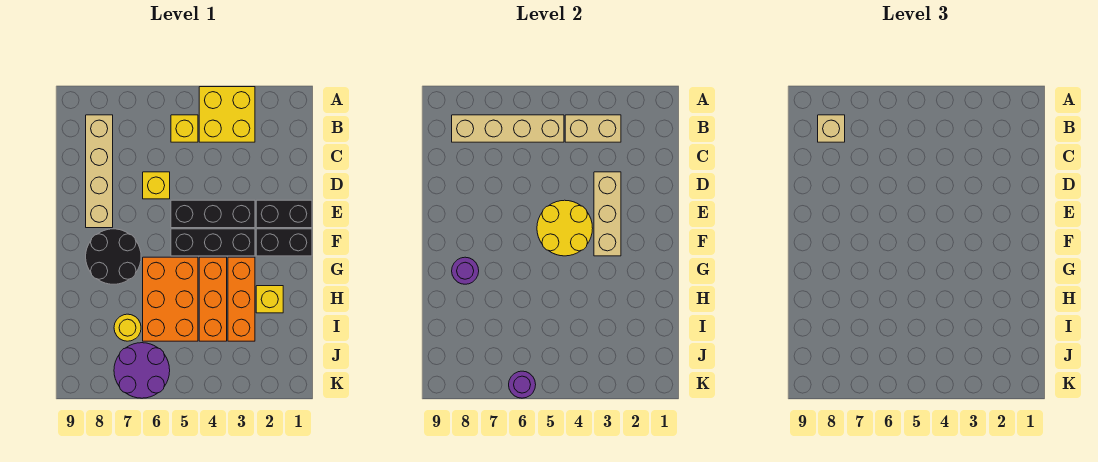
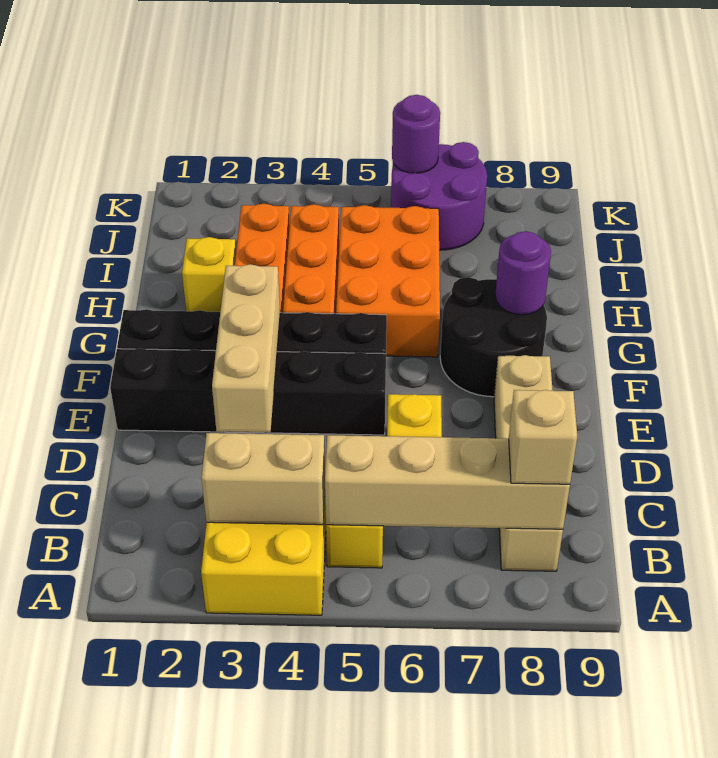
yellow round brick E4:F5 level 2 -> none
yellow round brick I7 level 1 -> none

